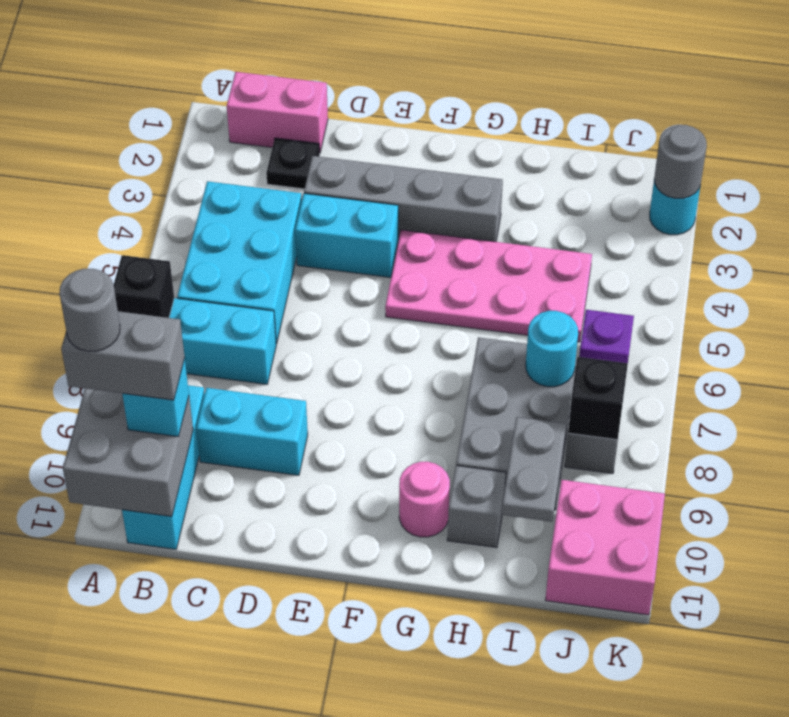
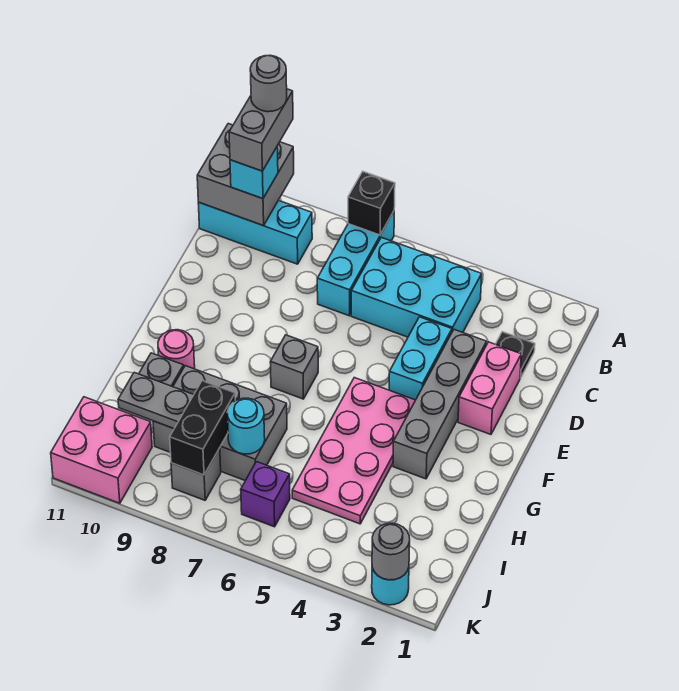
pink brick B1:C1 level 1 -> pink brick D2:E2 level 1
cyan brick C9:D9 level 1 -> none
none -> grey brick F7 level 1
black brick J8 level 2 -> black brick I8:J8 level 2

